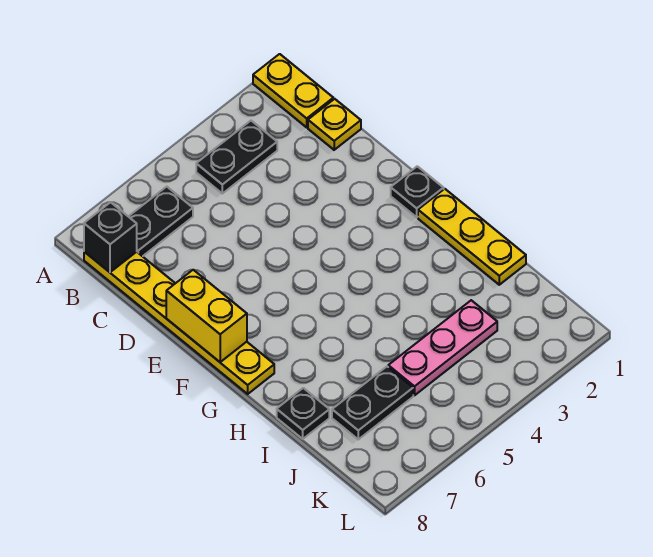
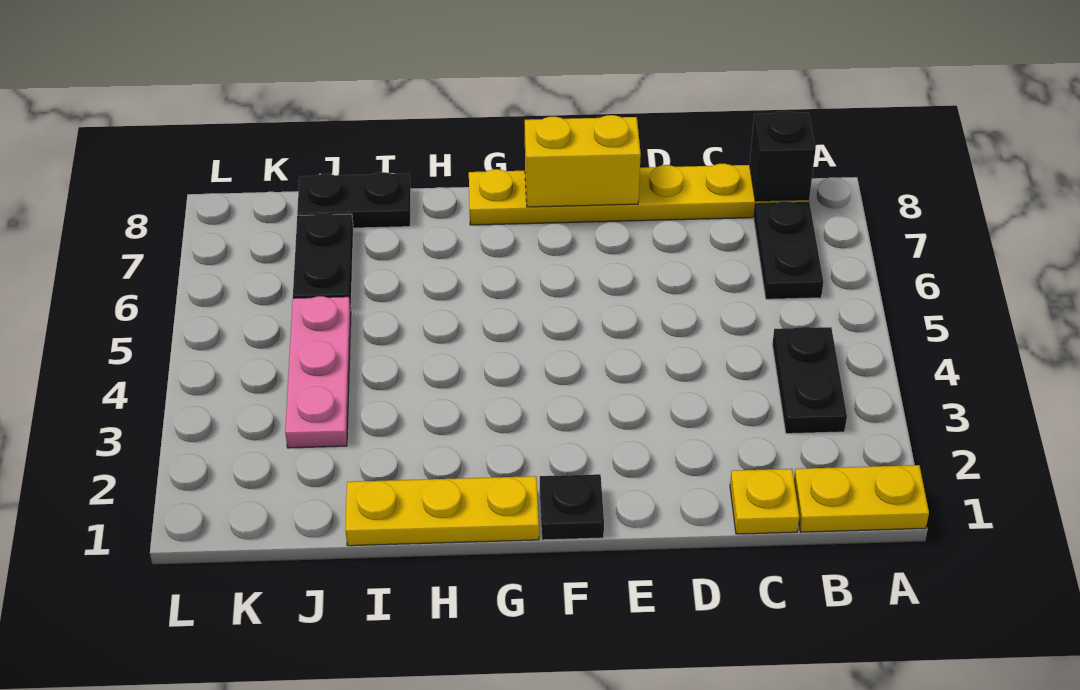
black plate I8 level 1 -> black plate I8:J8 level 1

